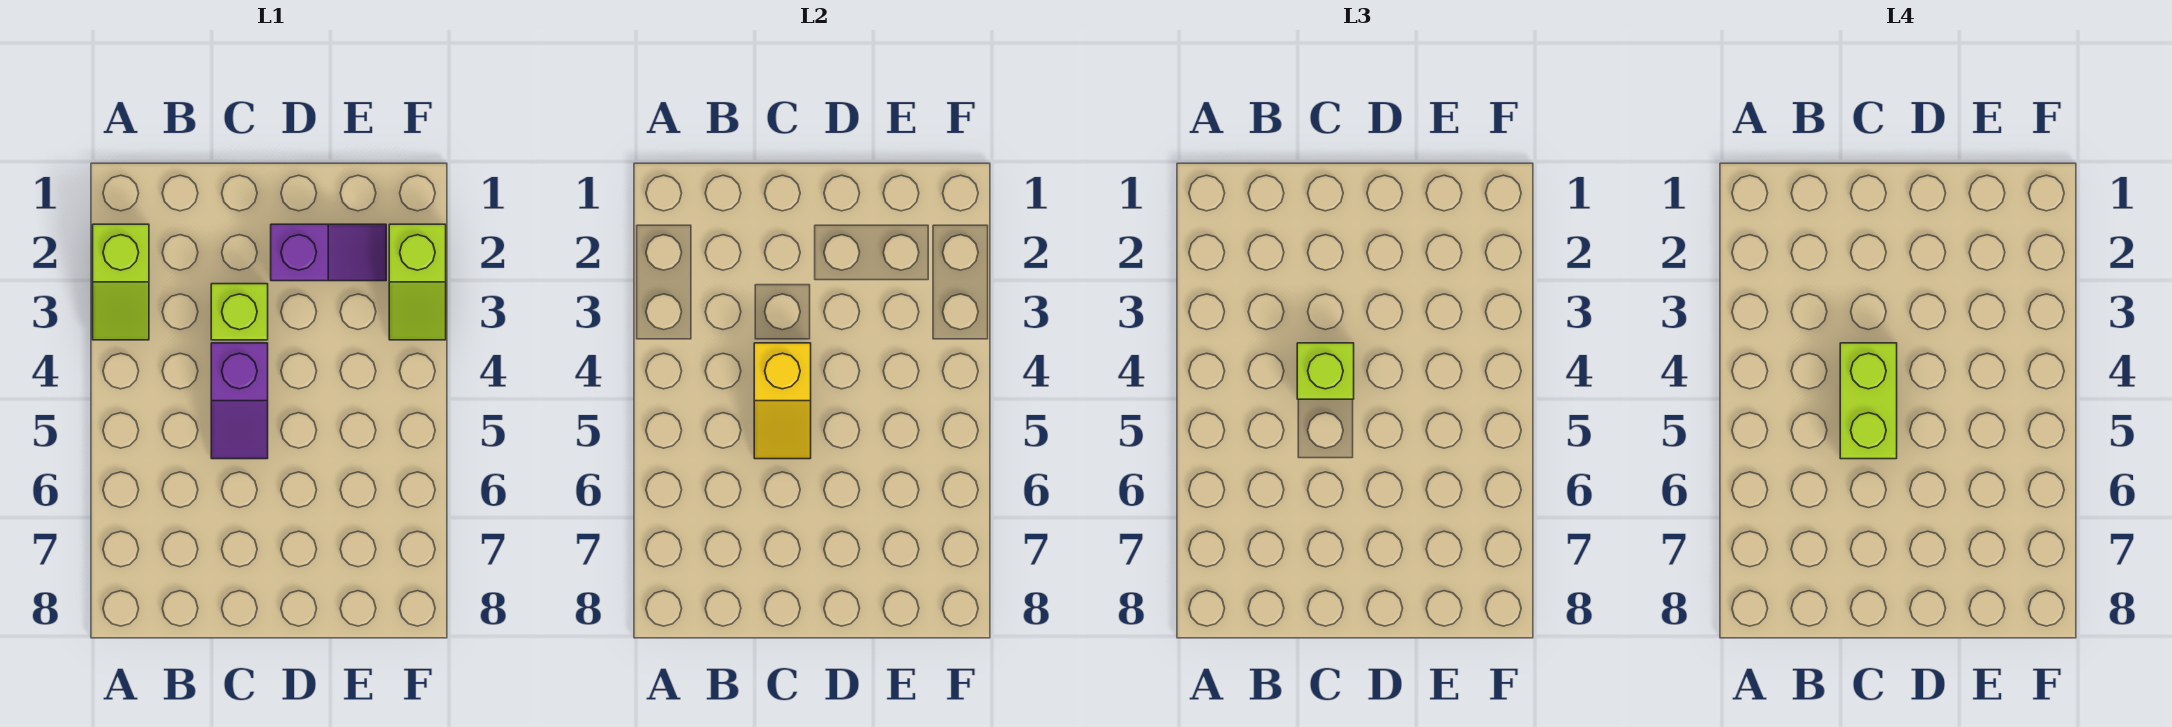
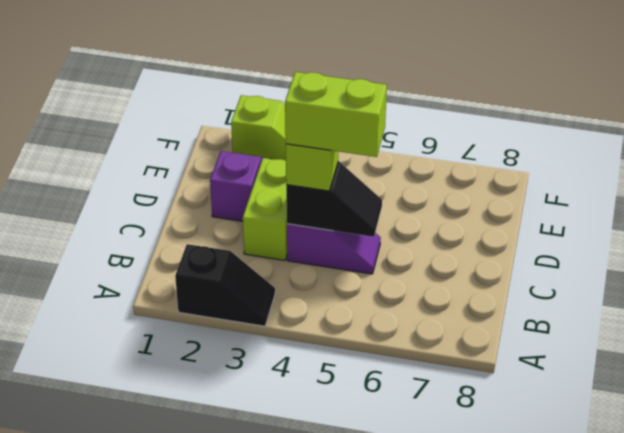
lime slope A2:A3 level 1 top 2 -> black slope A2:A3 level 1 top 2
lime brick C3 level 1 -> lime brick C3:D3 level 1
yellow slope C4:C5 level 2 top 4 -> black slope C4:C5 level 2 top 4

